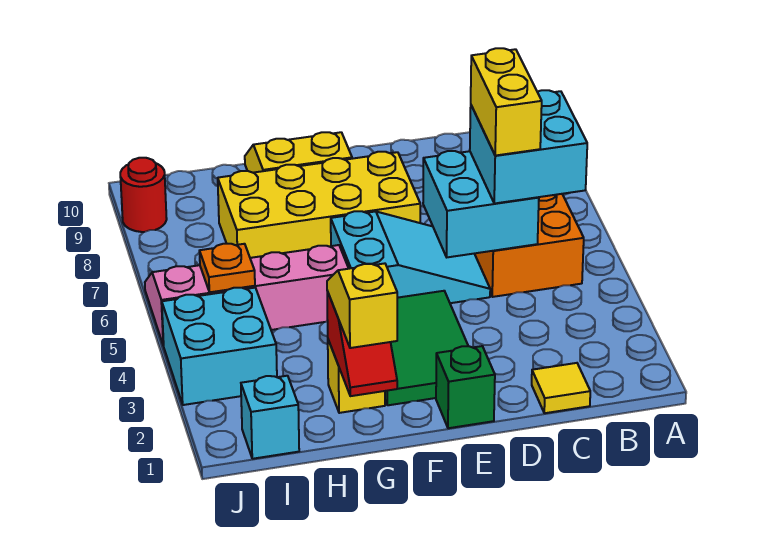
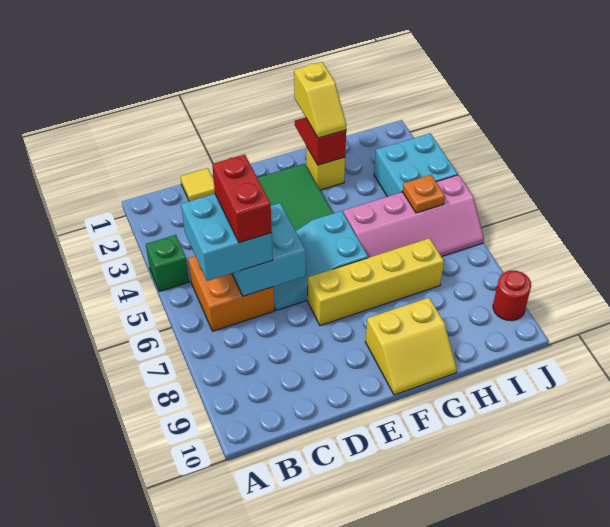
yellow brick C5:C6 level 4 -> red brick C5:C6 level 4
green brick E1 level 1 -> green brick A4 level 1
yellow brick E7:H8 level 1 -> yellow brick E7:H7 level 1
cyan brick I1 level 1 -> none

